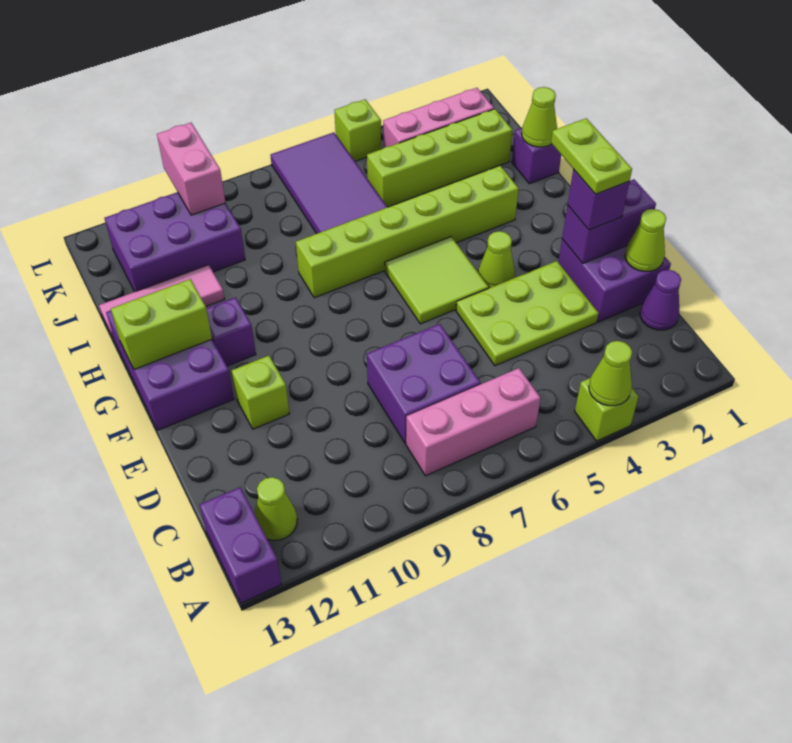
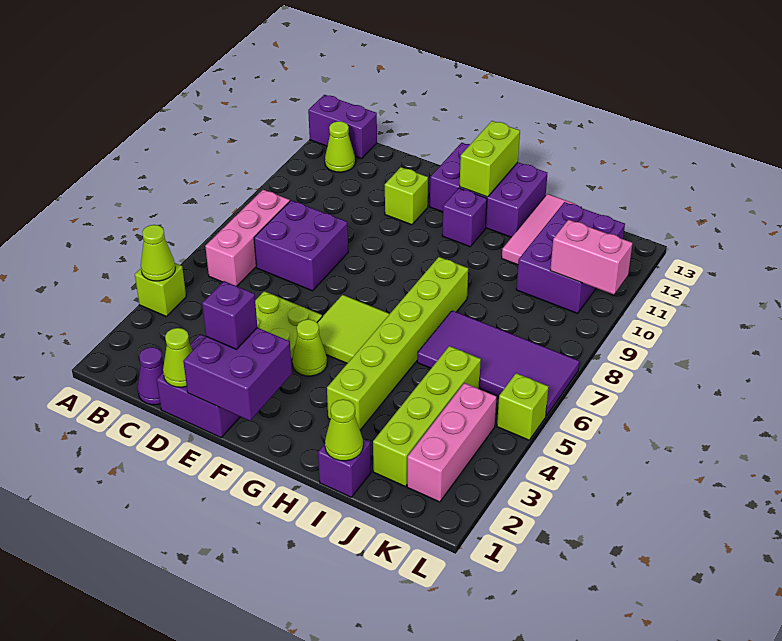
purple brick E1:E2 level 2 -> purple brick E1:F2 level 2
lime plate E2:F2 level 4 -> none

